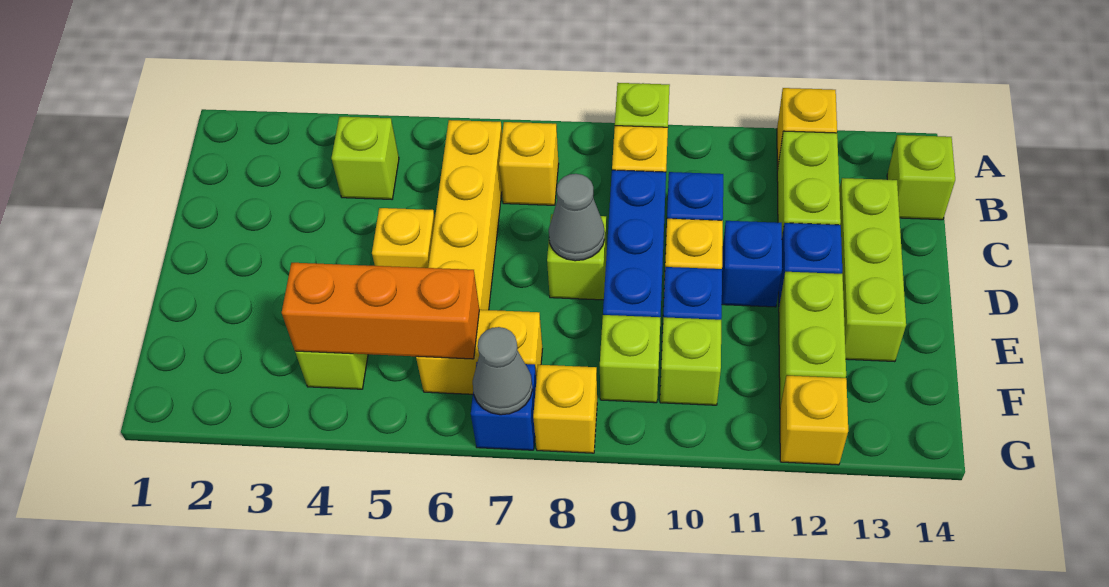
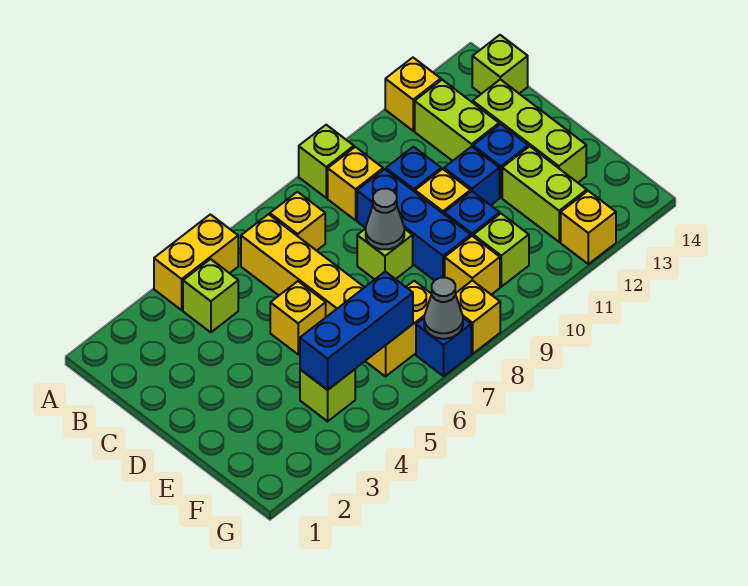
none -> yellow brick A4:A5 level 1
orange brick F4:F6 level 2 -> blue brick F4:F6 level 2
lime brick F9 level 1 -> yellow brick F9 level 1

